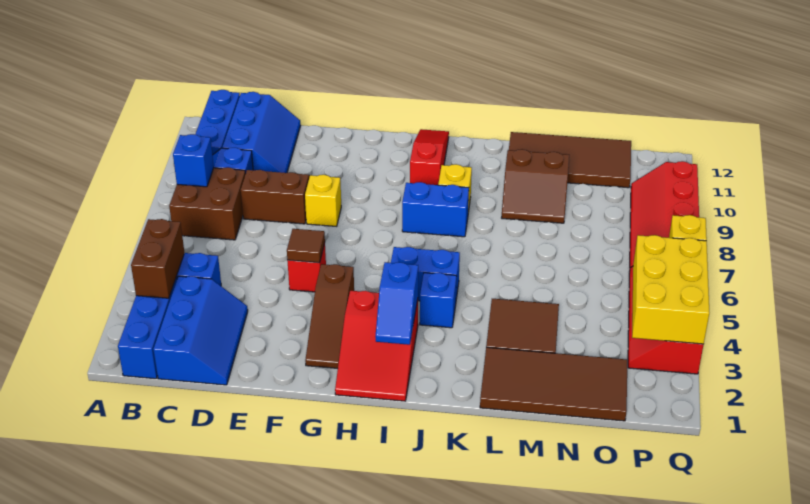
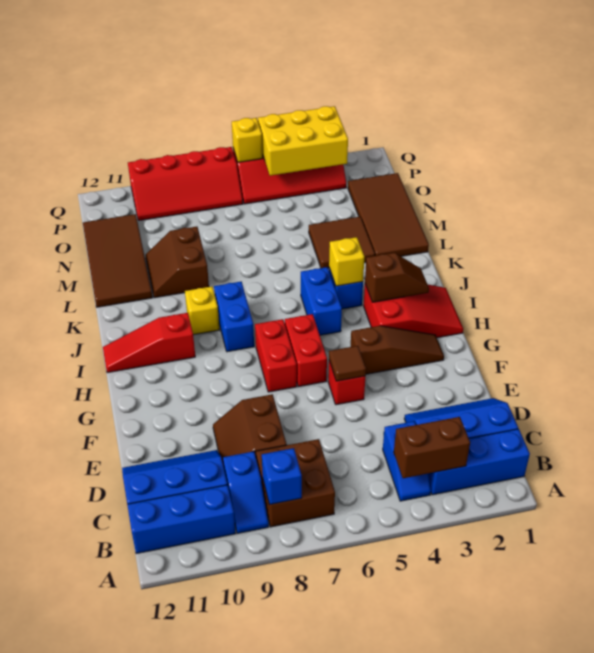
yellow brick F8 level 1 -> yellow brick J4 level 2
none -> red brick G6:H6 level 1
none -> red brick G7:H7 level 1
blue slope I2:I3 level 2 top 3 -> brown slope I2:I3 level 2 top 3
brown slope L9:M10 level 1 top 10 -> brown slope L9:M10 level 1 top 9

